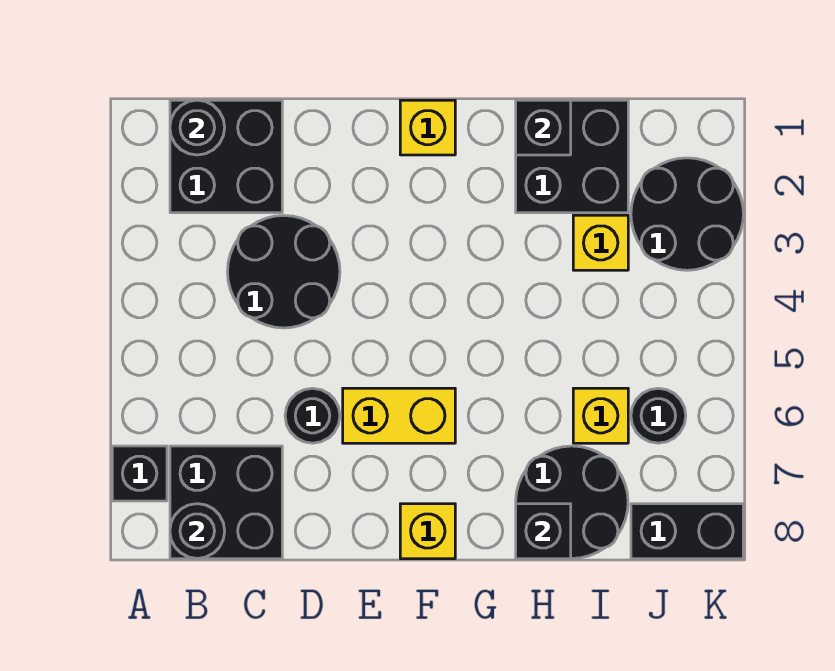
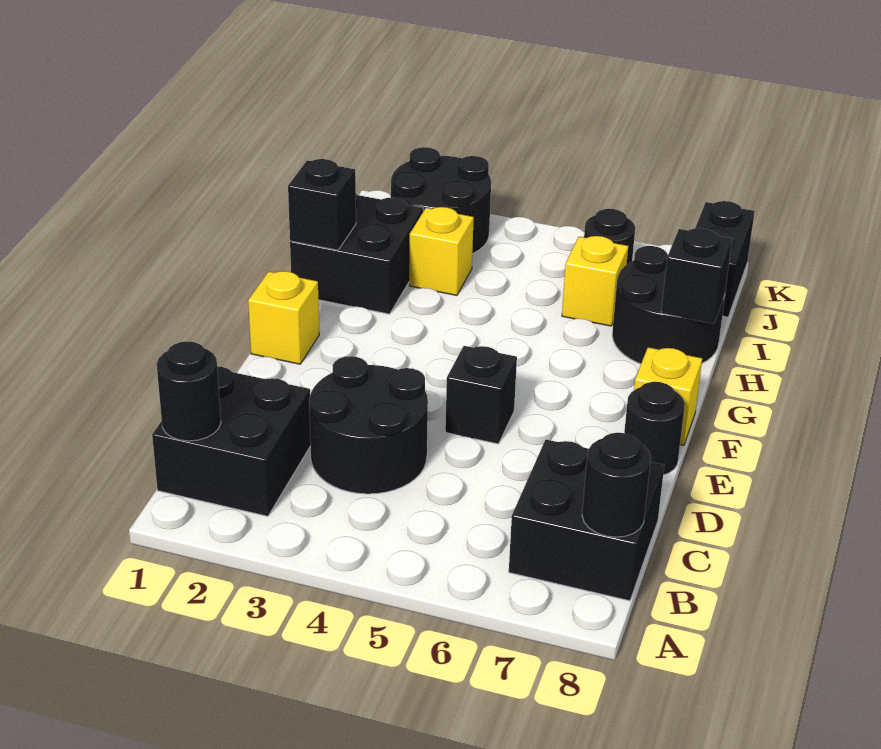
black brick A7 level 1 -> black brick E5 level 1
black round brick D6 level 1 -> black round brick E8 level 1
yellow brick E6:F6 level 1 -> none

